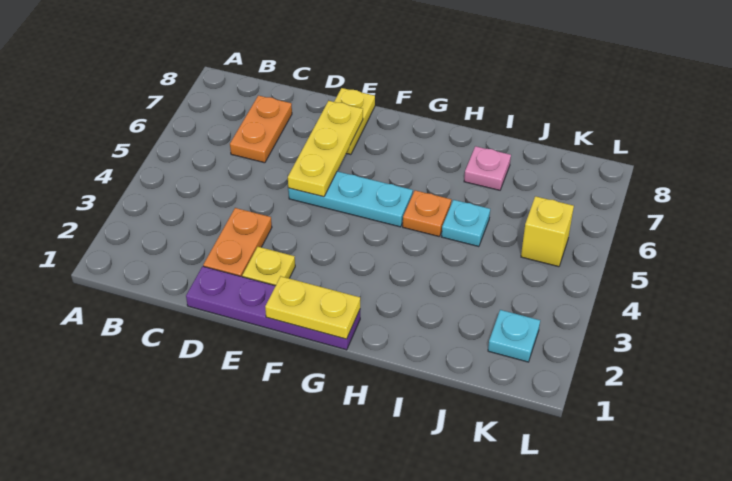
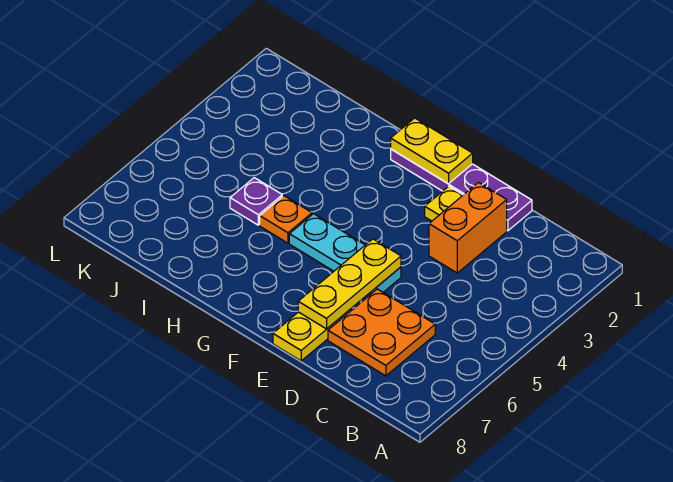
orange plate C6:C7 level 1 -> orange plate C6:D7 level 1
orange plate D2:D3 level 1 -> orange brick D2:D3 level 1
cyan plate I5 level 1 -> purple plate I5 level 1
pink plate I7 level 1 -> none
cyan plate K2 level 1 -> none
yellow brick K5 level 1 -> none

